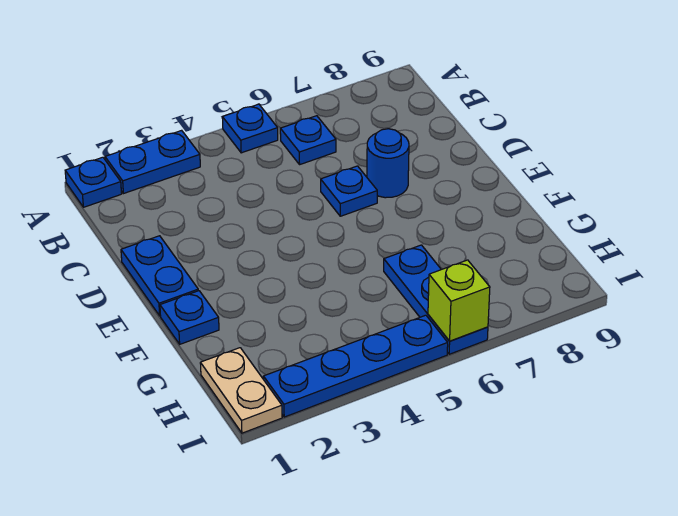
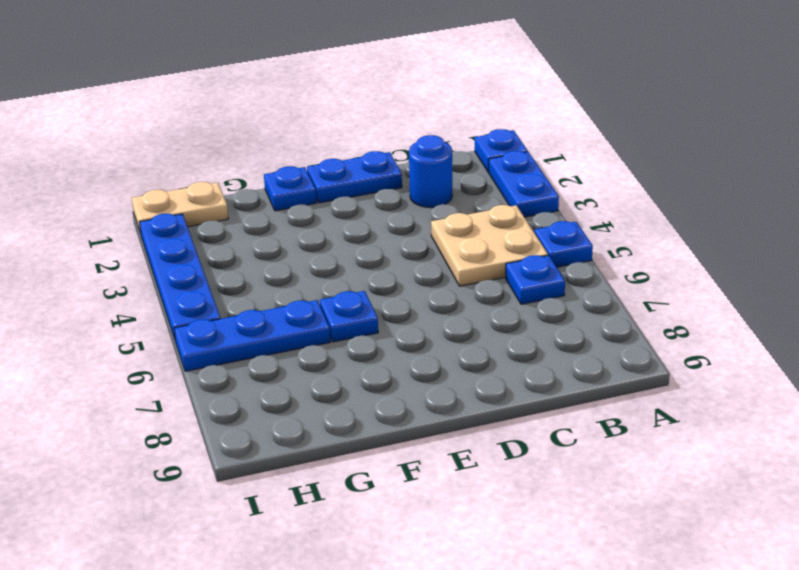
none -> tan plate B4:C5 level 1
blue plate D6 level 1 -> blue plate F6 level 1
blue round brick D7 level 1 -> blue round brick C2 level 1
lime brick I6 level 2 -> none

